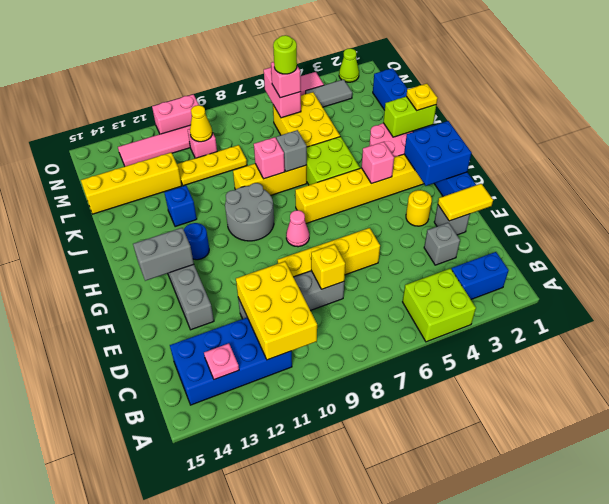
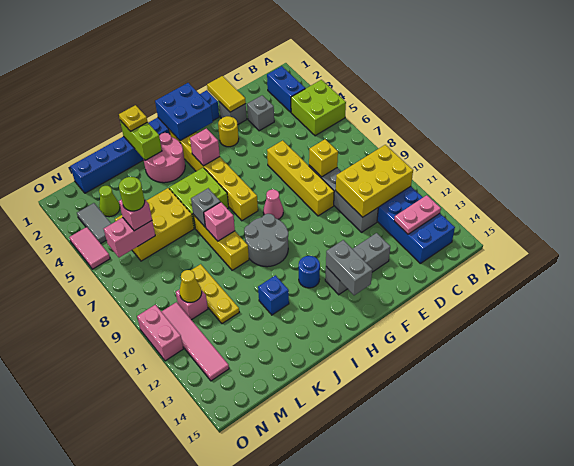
pink plate B13 level 2 -> pink plate B13:C13 level 2
yellow brick L12:L15 level 1 -> none
lime cone O2 level 1 -> lime cone M3 level 1

